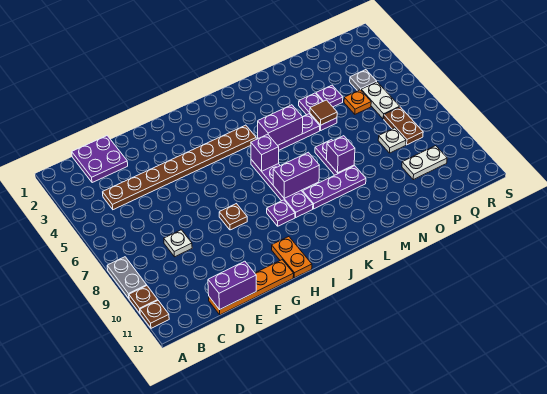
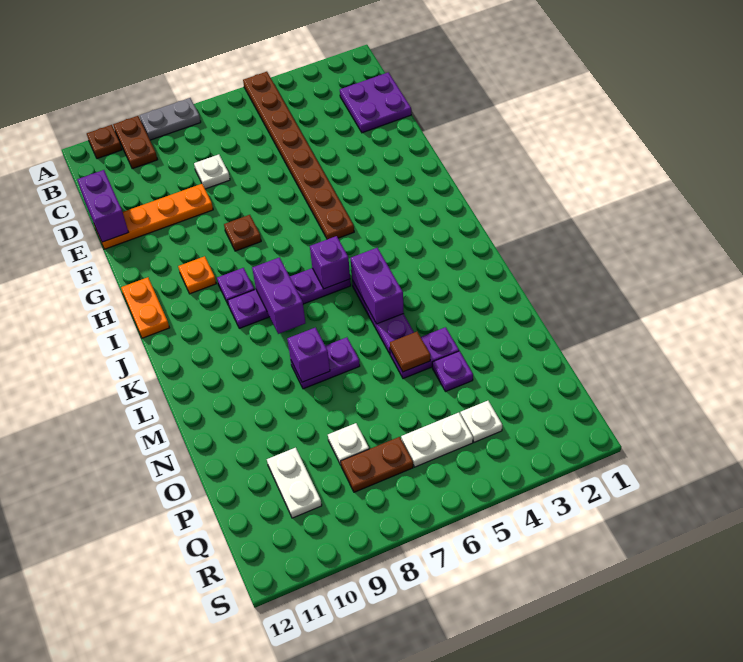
brown plate A10 level 1 -> brown plate A10:B10 level 1
brown plate C4:J4 level 1 -> brown plate A5:H5 level 1
orange plate D12:G12 level 1 -> orange plate E9:E12 level 1
orange plate H11:H12 level 1 -> orange plate H12:I12 level 1
purple plate K9:M9 level 1 -> none
orange plate P5 level 1 -> orange plate H10 level 1
grey plate Q4 level 1 -> white plate Q4 level 1

